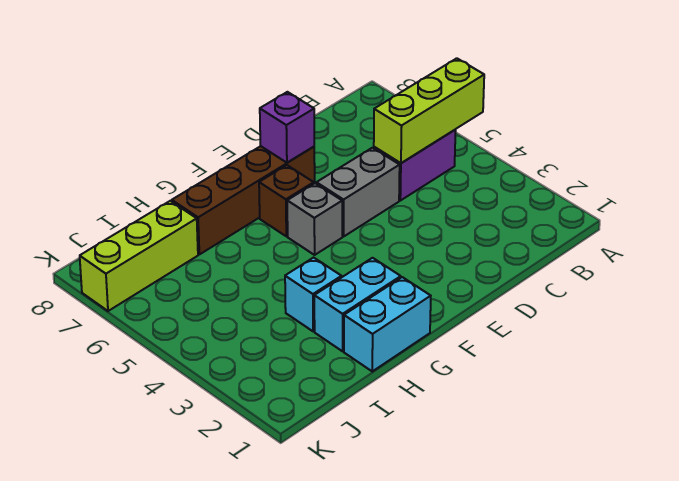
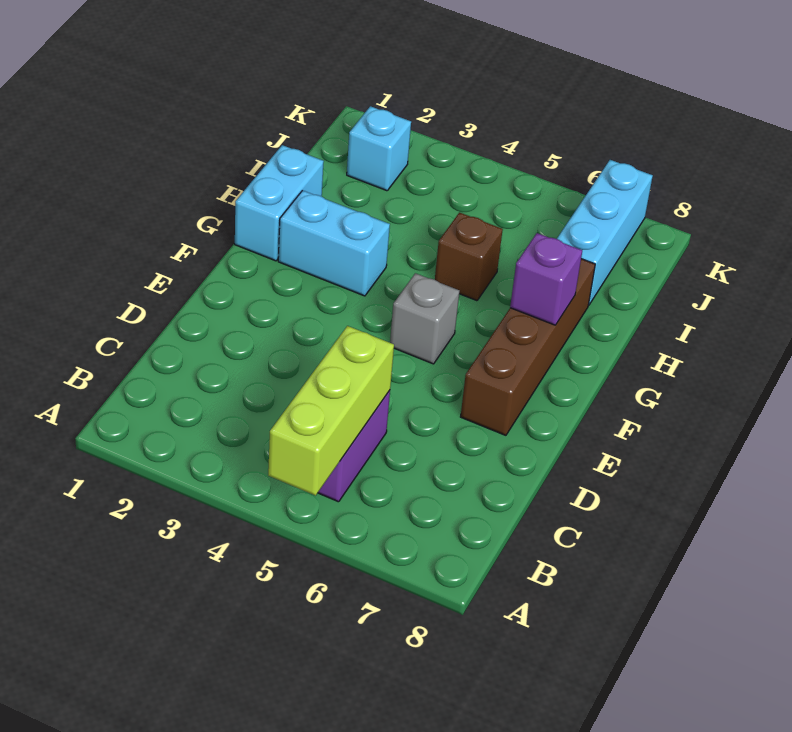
grey brick D5:E5 level 1 -> none
purple brick E7 level 2 -> purple brick G7 level 2
brown brick F6 level 1 -> brown brick H5 level 1
cyan brick G2:H2 level 1 -> cyan brick G2:G3 level 1
cyan brick H3 level 1 -> cyan brick J2 level 1
lime brick I7:K7 level 1 -> cyan brick I7:K7 level 1

